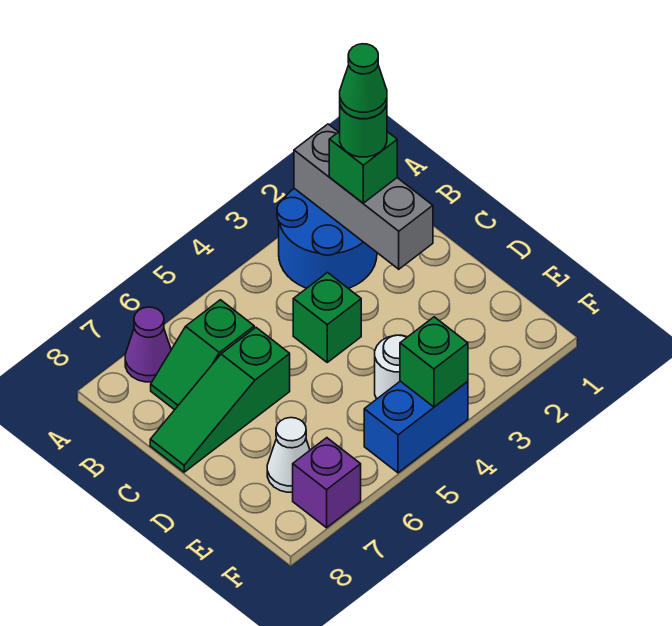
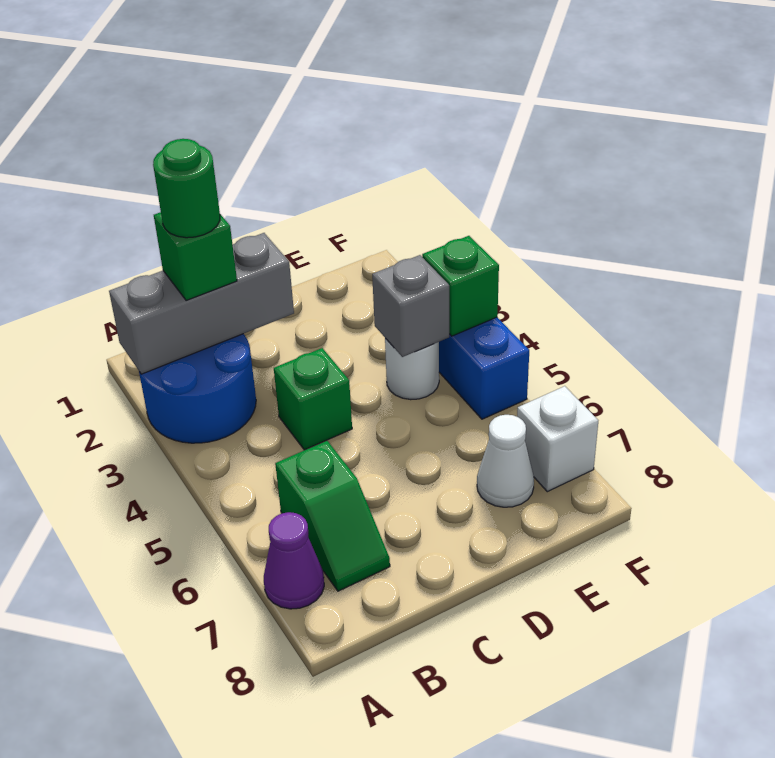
green cone B2 level 5 -> none
green slope C6:C8 level 1 top 6 -> none
none -> grey brick E4 level 2
purple brick F7 level 1 -> white brick F7 level 1

